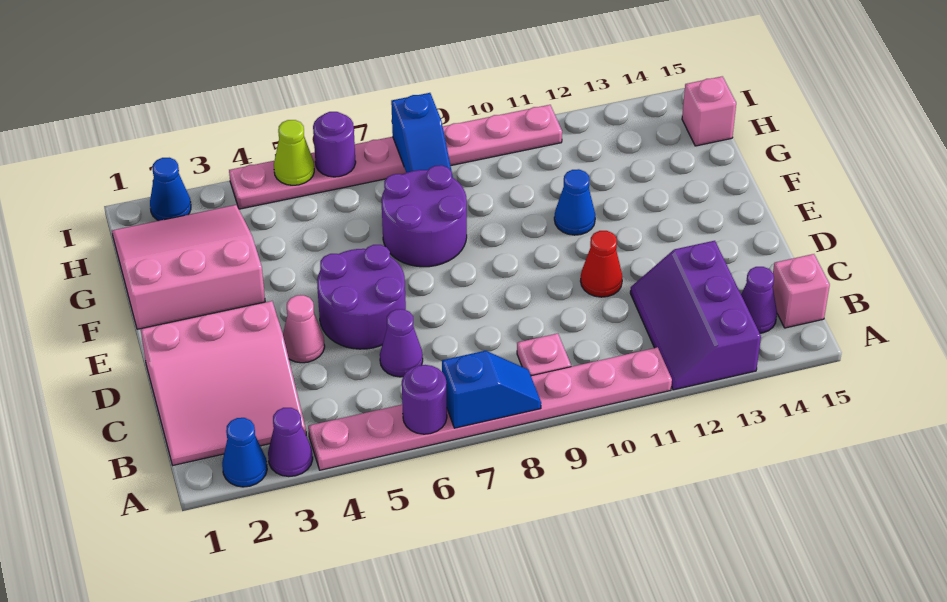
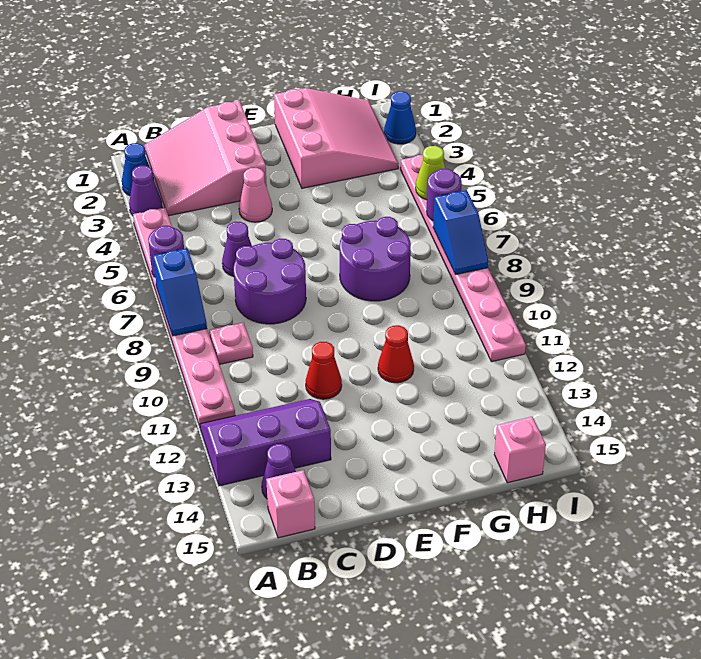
purple round brick D5:E6 level 1 -> purple round brick C7:D8 level 1
blue cone F11 level 1 -> red cone F11 level 1
blue slope H8:I8 level 2 top I -> blue slope I7:I8 level 2 top 7

